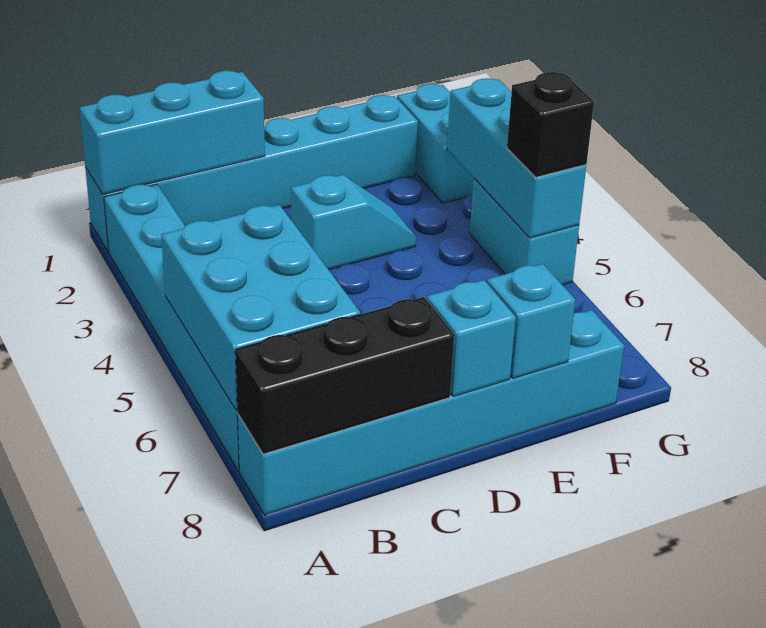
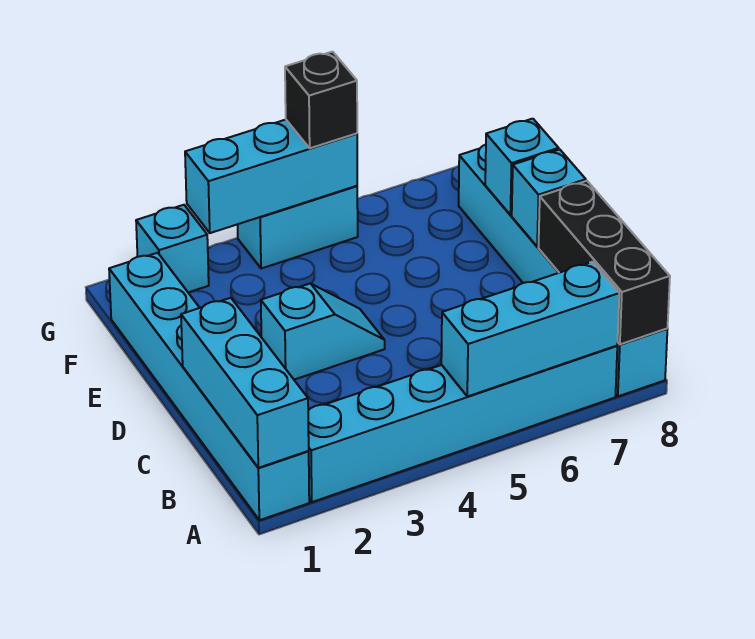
cyan brick A5:B7 level 2 -> cyan brick A5:A7 level 2
cyan slope D3:E3 level 1 top D -> cyan slope D3:D4 level 1 top 3
cyan brick G1:G2 level 1 -> cyan brick G2 level 1

